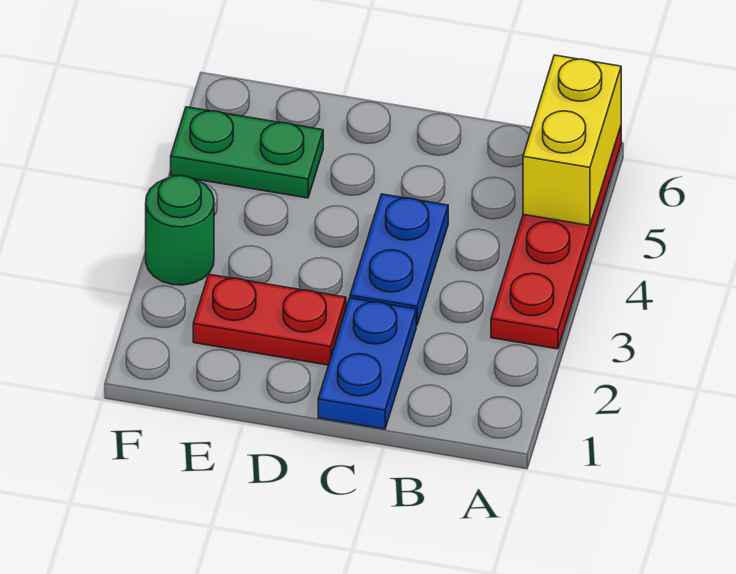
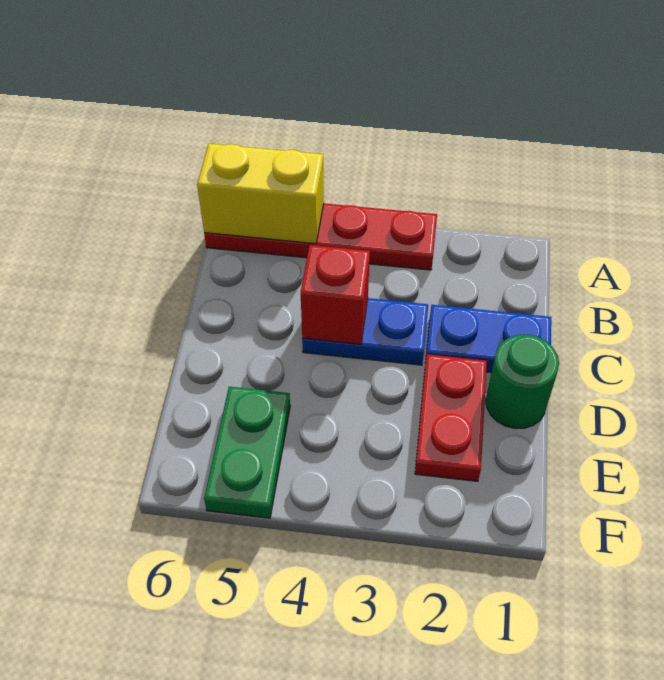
none -> red brick C4 level 2
green round brick F3 level 1 -> green round brick D1 level 1

